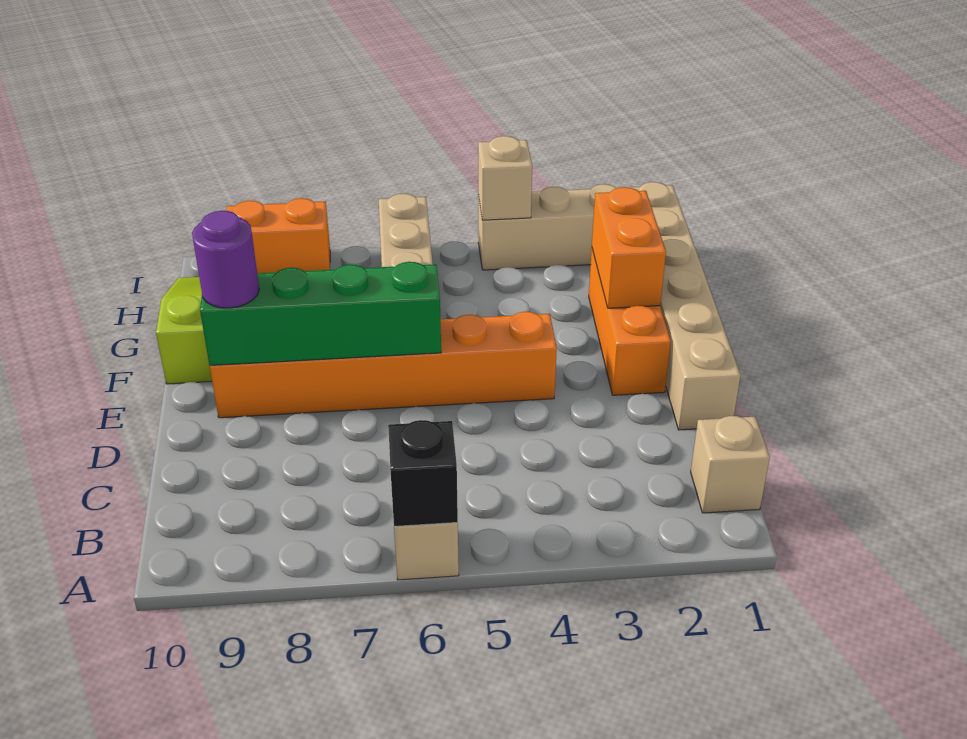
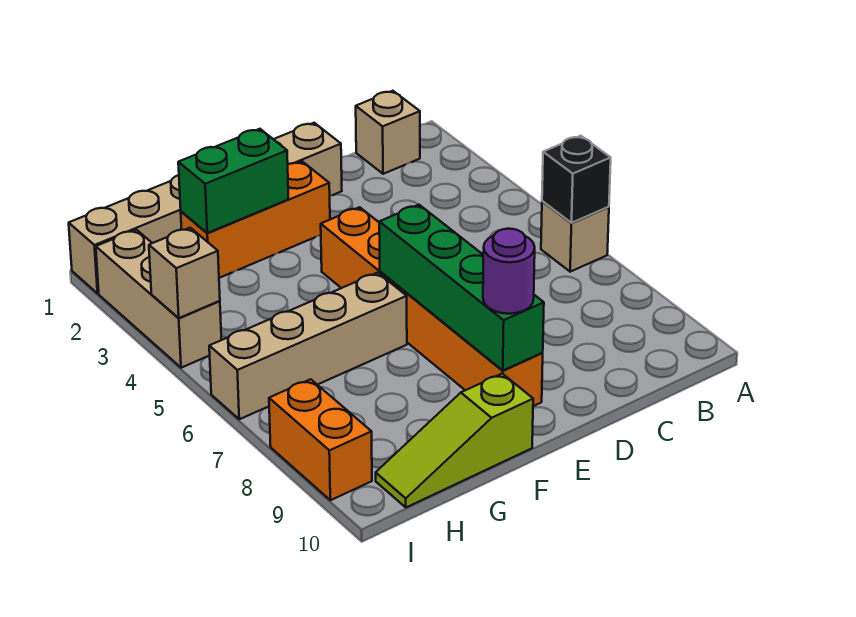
orange brick F2:G2 level 2 -> green brick F2:G2 level 2

